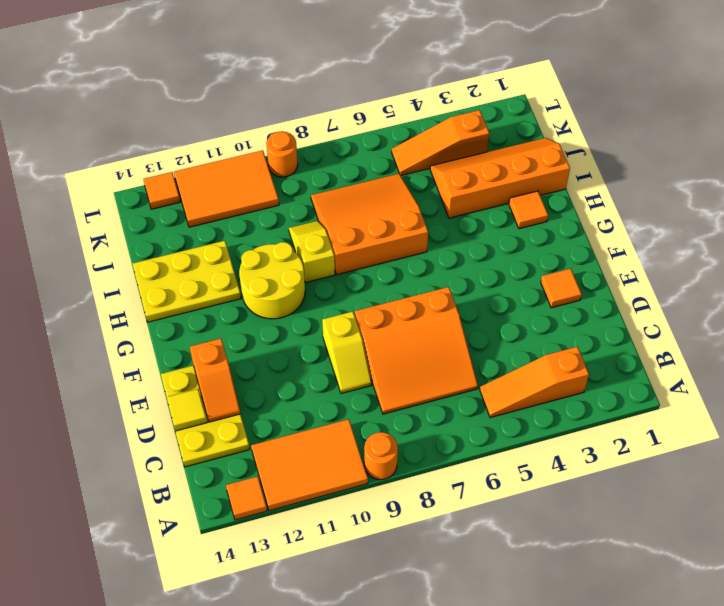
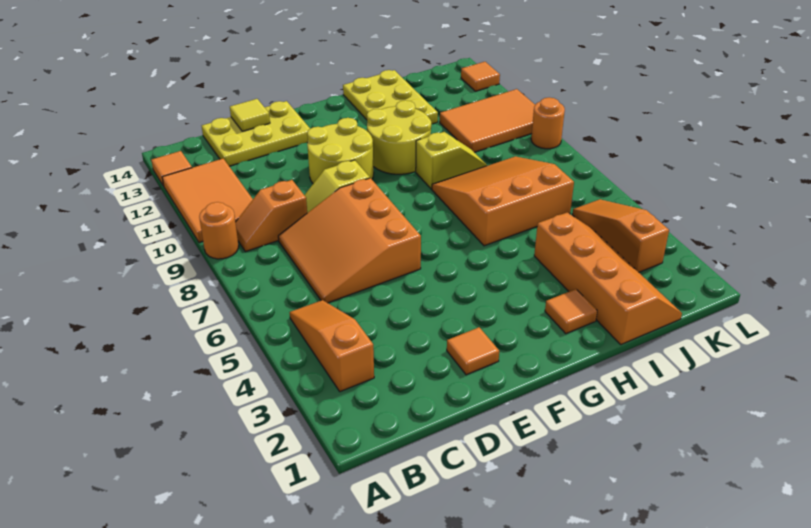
orange slope D13:E13 level 2 top E -> orange slope B9:C9 level 1 top C
none -> yellow round brick E10:F11 level 1
orange slope H6:J8 level 1 top H -> orange slope H6:J8 level 1 top 6
orange tile K10:L12 level 1 -> orange tile J10:L11 level 1

